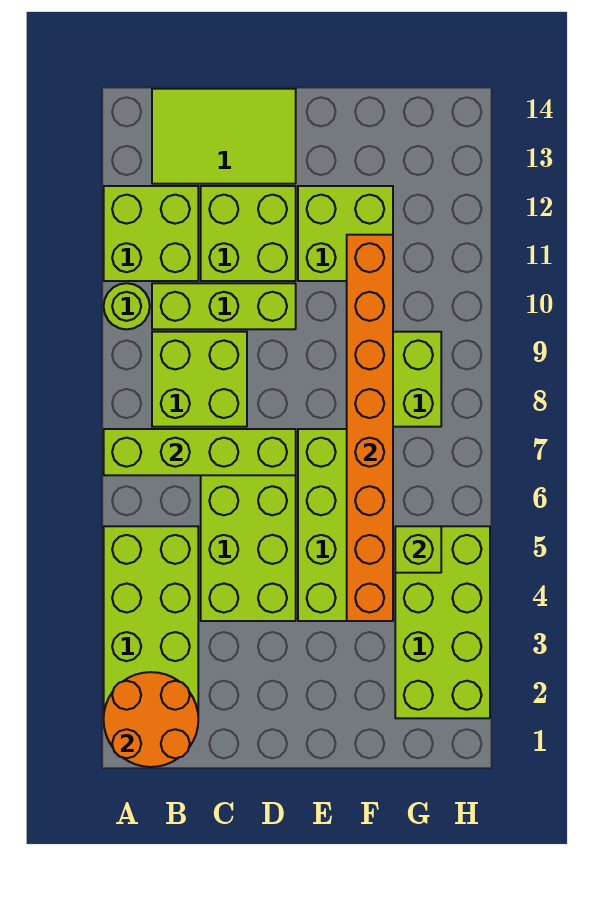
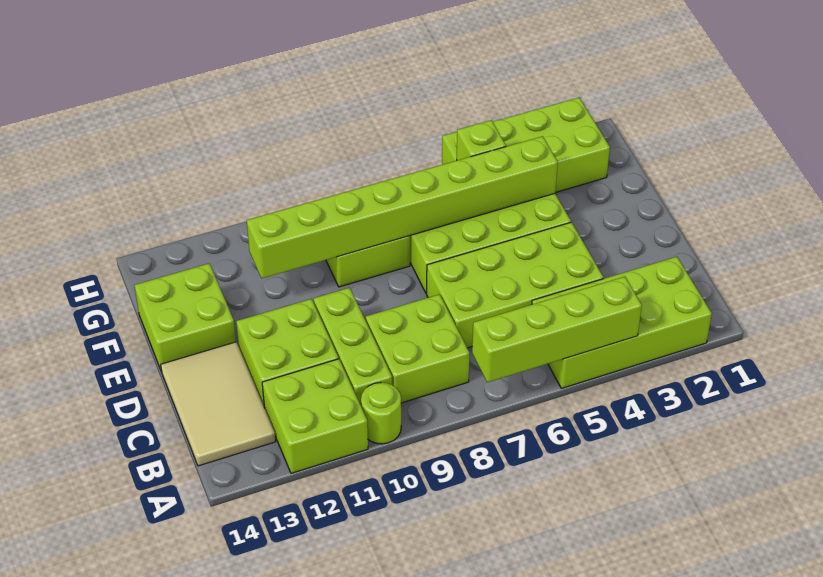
orange round brick A1:B2 level 2 -> none
lime brick A7:D7 level 2 -> lime brick A4:A7 level 2
lime tile B13:D14 level 1 -> tan tile B13:D14 level 1
lime brick E11:F12 level 1 -> lime brick E13:F14 level 1
orange brick F4:F11 level 2 -> lime brick F4:F11 level 2

